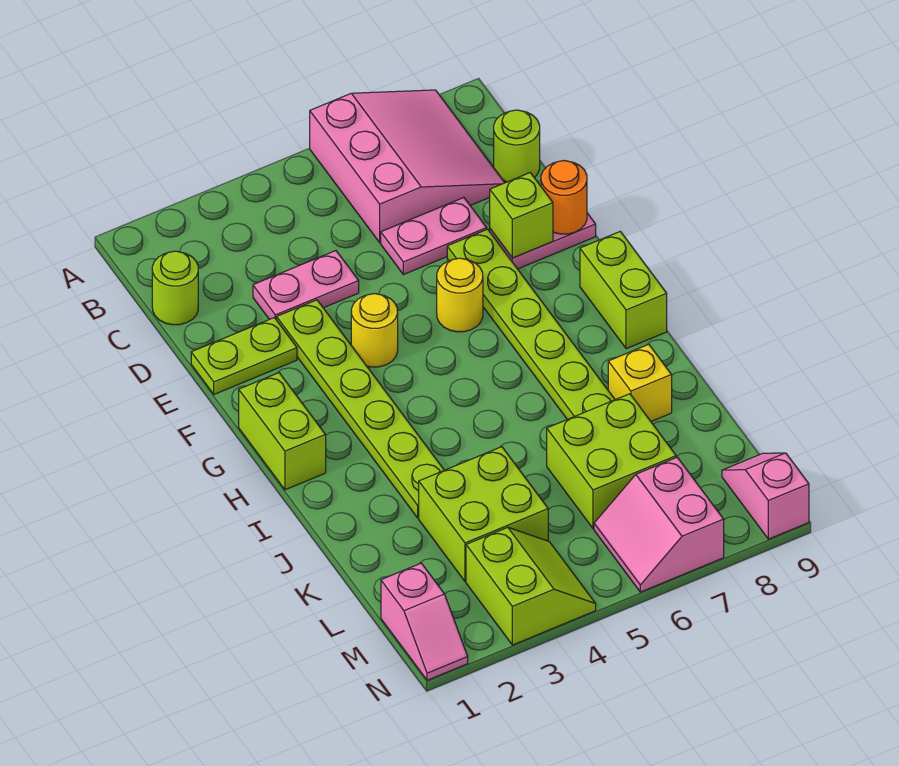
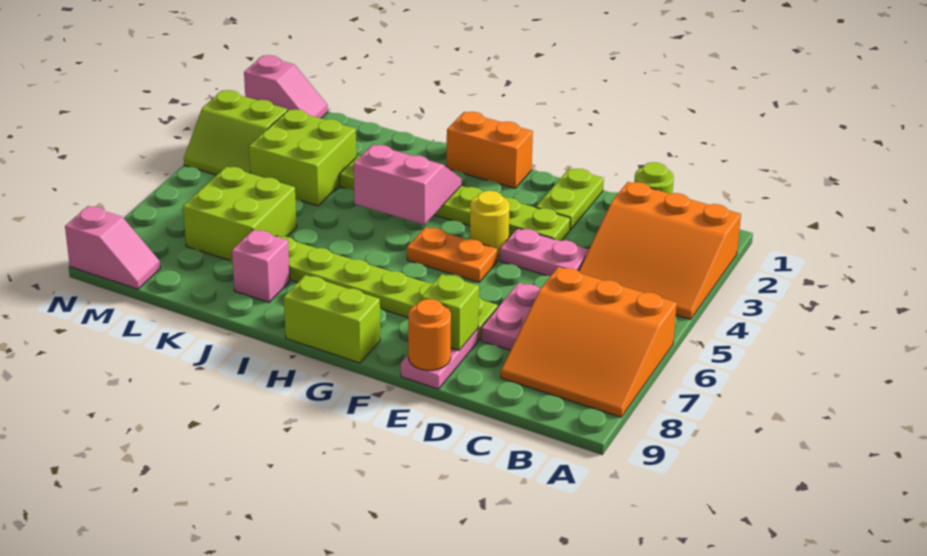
none -> orange slope A2:C4 level 1 top 2
pink slope A6:C8 level 1 top 6 -> orange slope A6:C8 level 1 top 6
lime round brick C9 level 1 -> none
pink plate D3:D4 level 1 -> pink plate D4:E4 level 1
none -> orange plate F5:G5 level 1
yellow round brick F6 level 1 -> none
lime brick G1:H1 level 1 -> orange brick G1:H1 level 1
yellow brick J8 level 1 -> pink brick J8 level 1
pink slope M1:N1 level 1 top M -> pink slope M1:N1 level 1 top N
pink slope M6:N7 level 1 top 7 -> pink slope H3:I4 level 2 top 4

